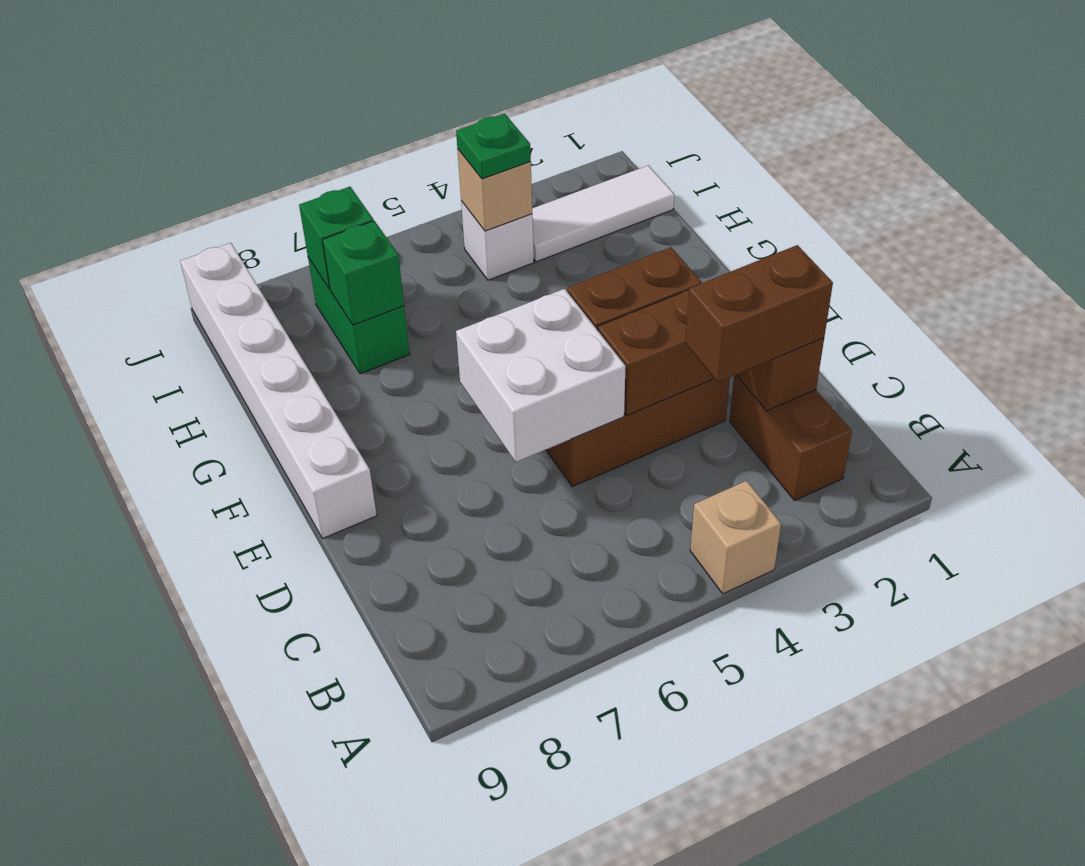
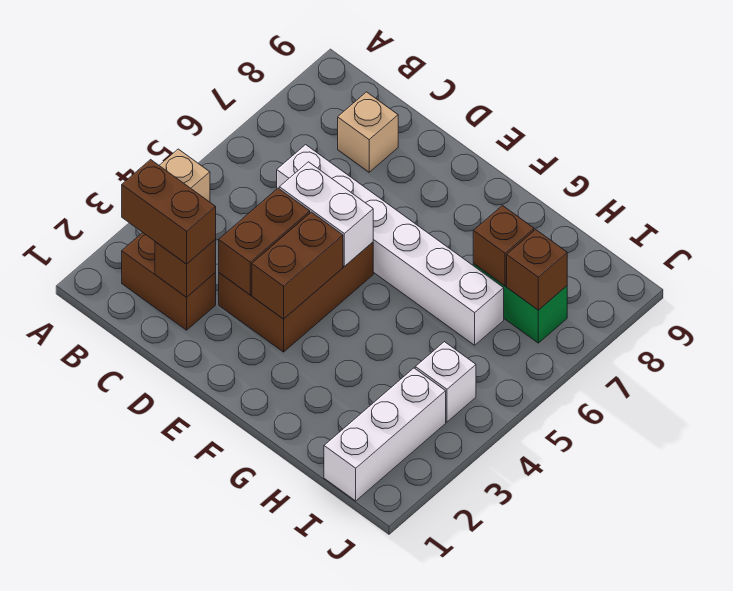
brown brick C2:C3 level 3 -> brown brick B2:C2 level 3
white brick D5:E6 level 2 -> white brick D5:E5 level 2
white brick E9:J9 level 1 -> white brick C6:H6 level 1
green brick H7 level 2 -> brown brick H7 level 2
white tile I1:I3 level 1 -> white brick I1:I3 level 1
tan brick I4 level 2 -> tan brick C8 level 1
green plate I4 level 3 -> none
green brick I7 level 2 -> brown brick I7 level 2

